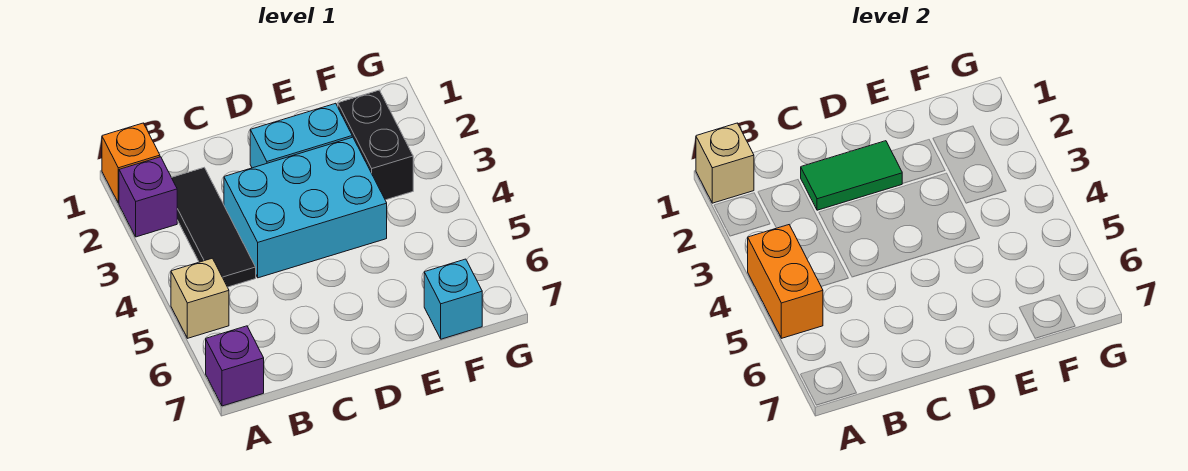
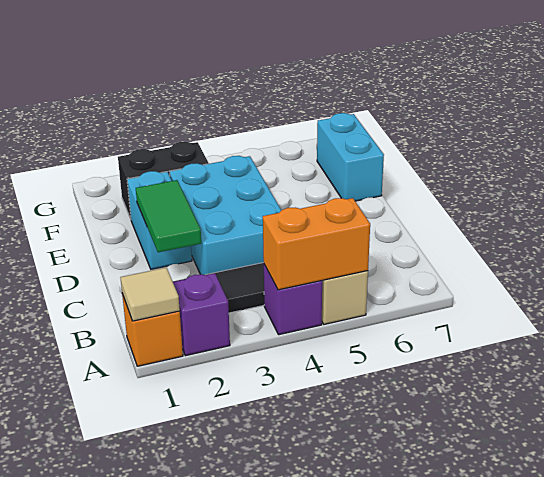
tan brick A1 level 2 -> tan tile A1 level 2
purple brick A7 level 1 -> purple brick A4 level 1
cyan brick F7 level 1 -> cyan brick E7:F7 level 1

